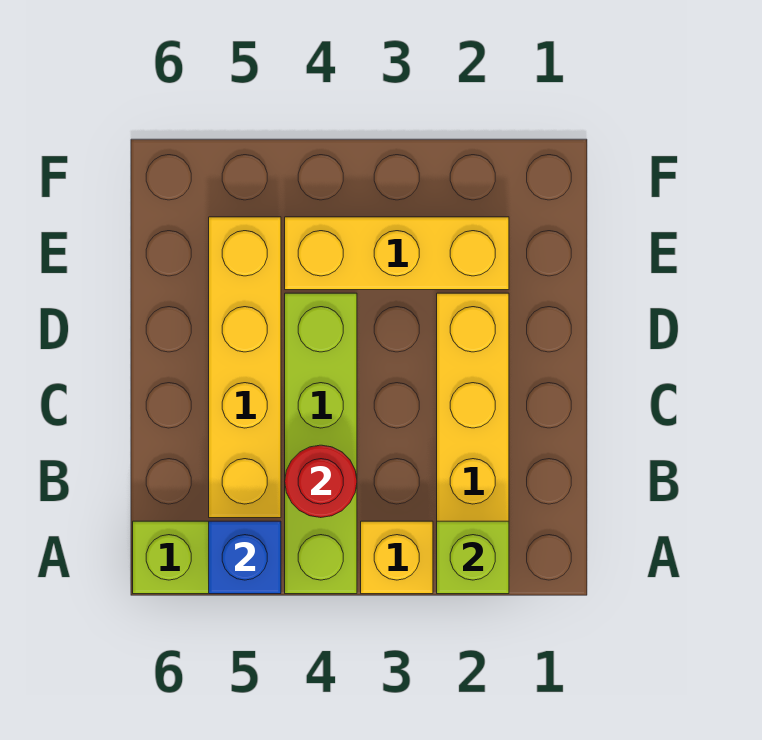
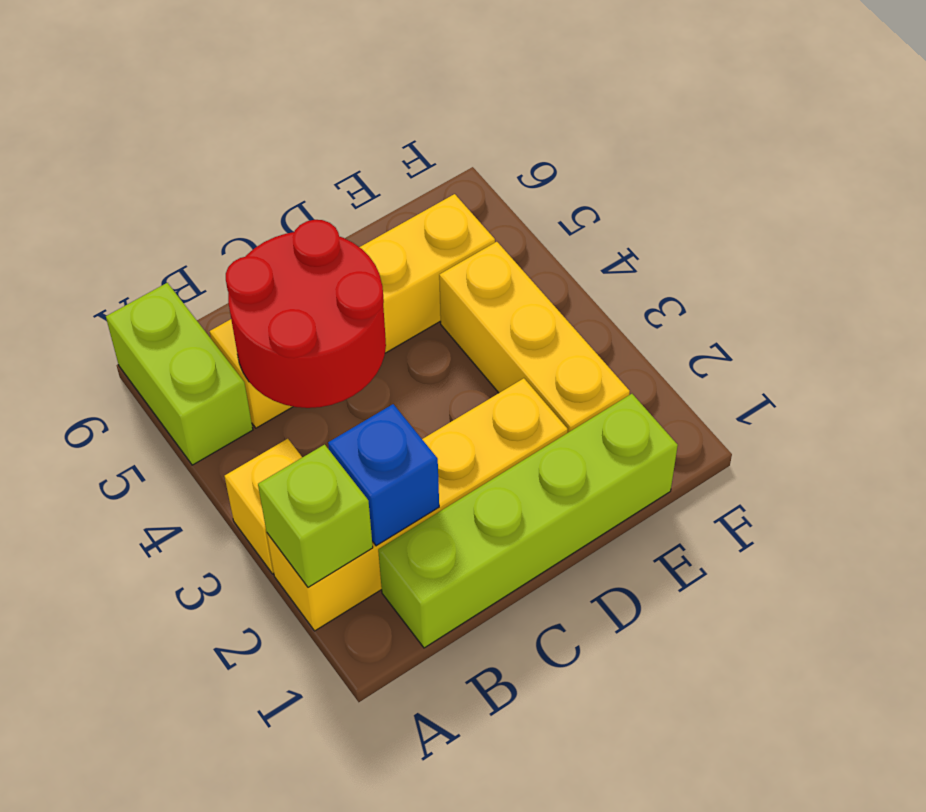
lime brick A4:D4 level 1 -> lime brick B1:E1 level 1
blue brick A5 level 2 -> blue brick B2 level 2
red round brick B4 level 2 -> red round brick B4:C5 level 2

